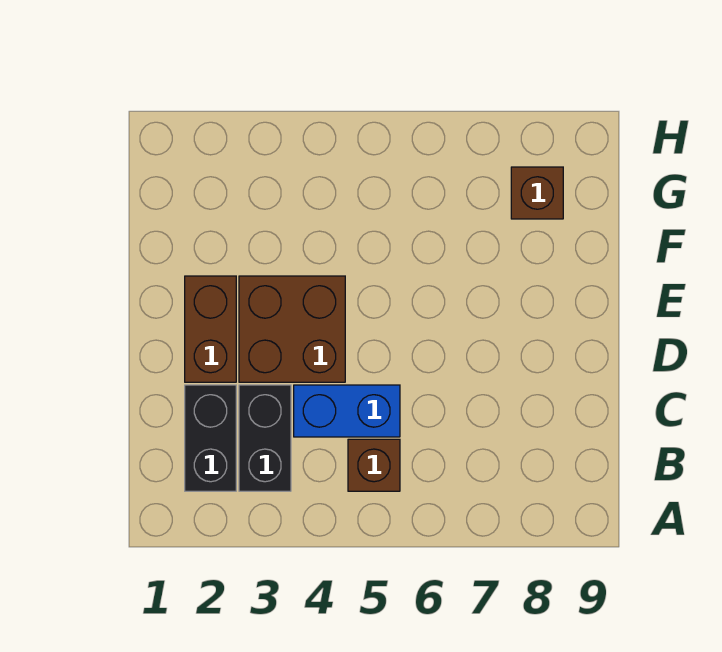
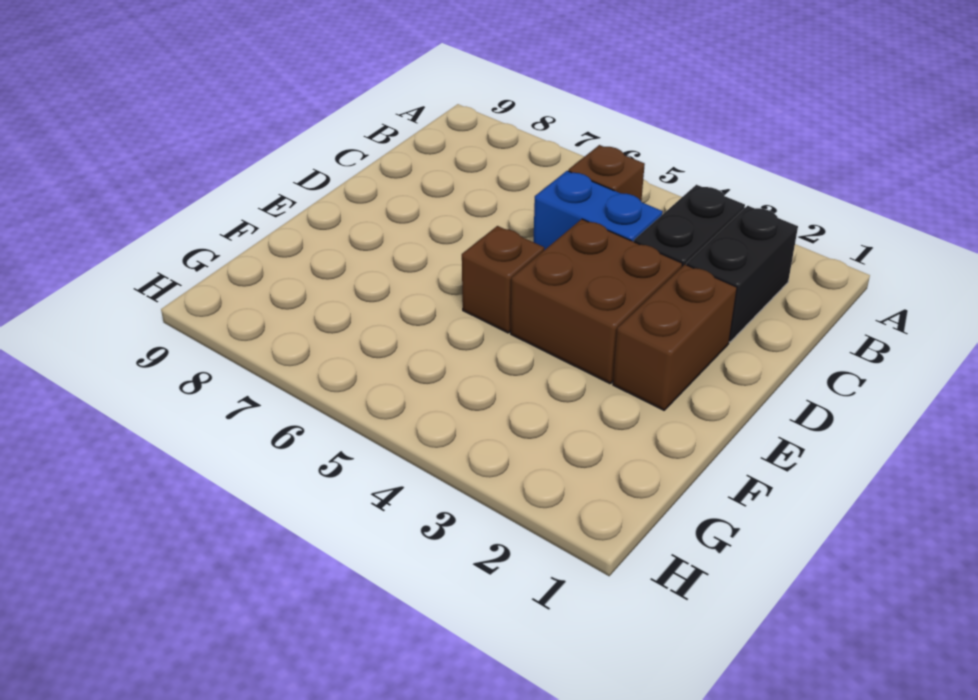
brown brick G8 level 1 -> brown brick E5 level 1

